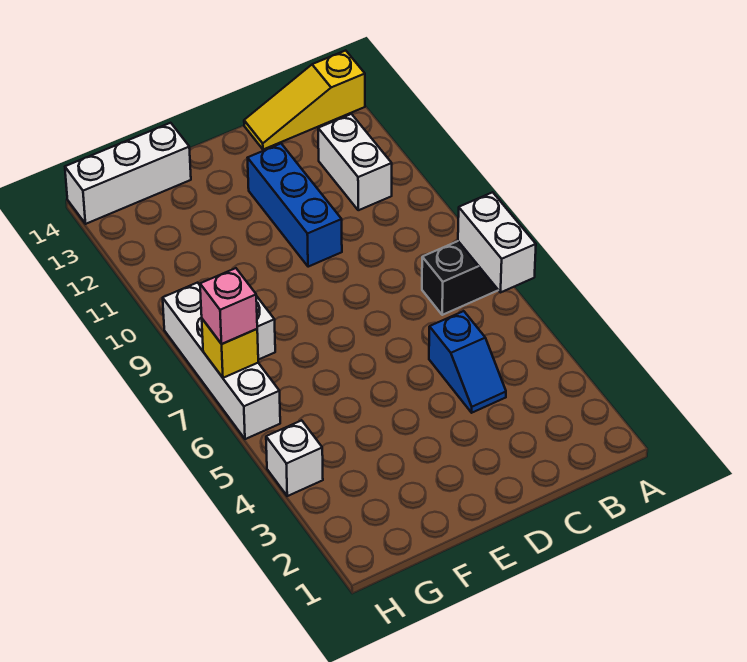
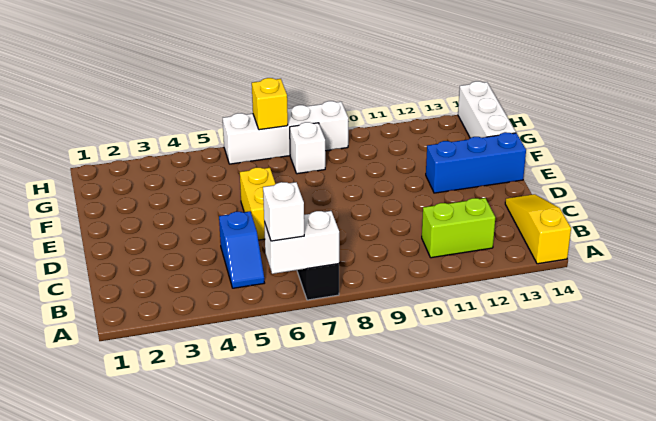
white brick B11:B12 level 1 -> lime brick B11:B12 level 1
blue slope C4:C5 level 1 top 5 -> blue slope B5:C5 level 1 top C
none -> yellow brick D6:E6 level 1
blue brick D10:D12 level 1 -> blue brick E12:E14 level 1
white brick H4 level 1 -> white brick A6 level 3
pink brick H7 level 3 -> none

